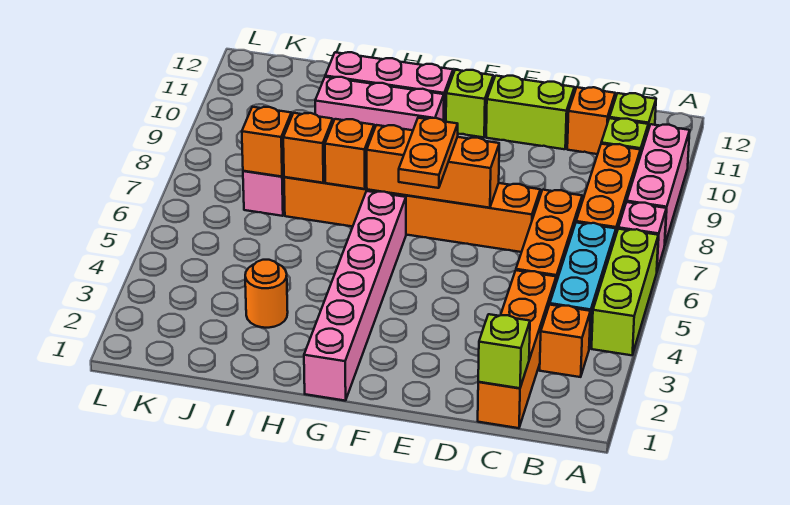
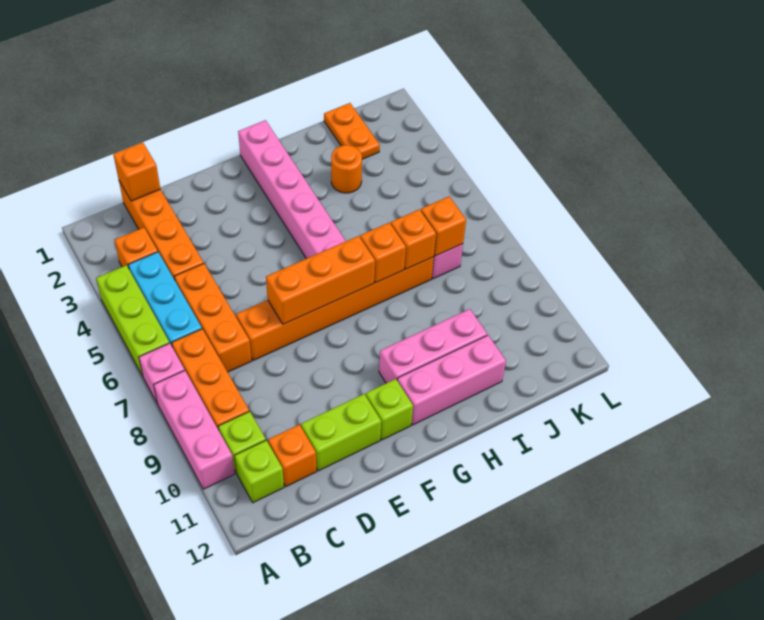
lime brick C1 level 2 -> orange brick C1 level 2
orange plate F6:F7 level 3 -> orange plate J1:J2 level 1

